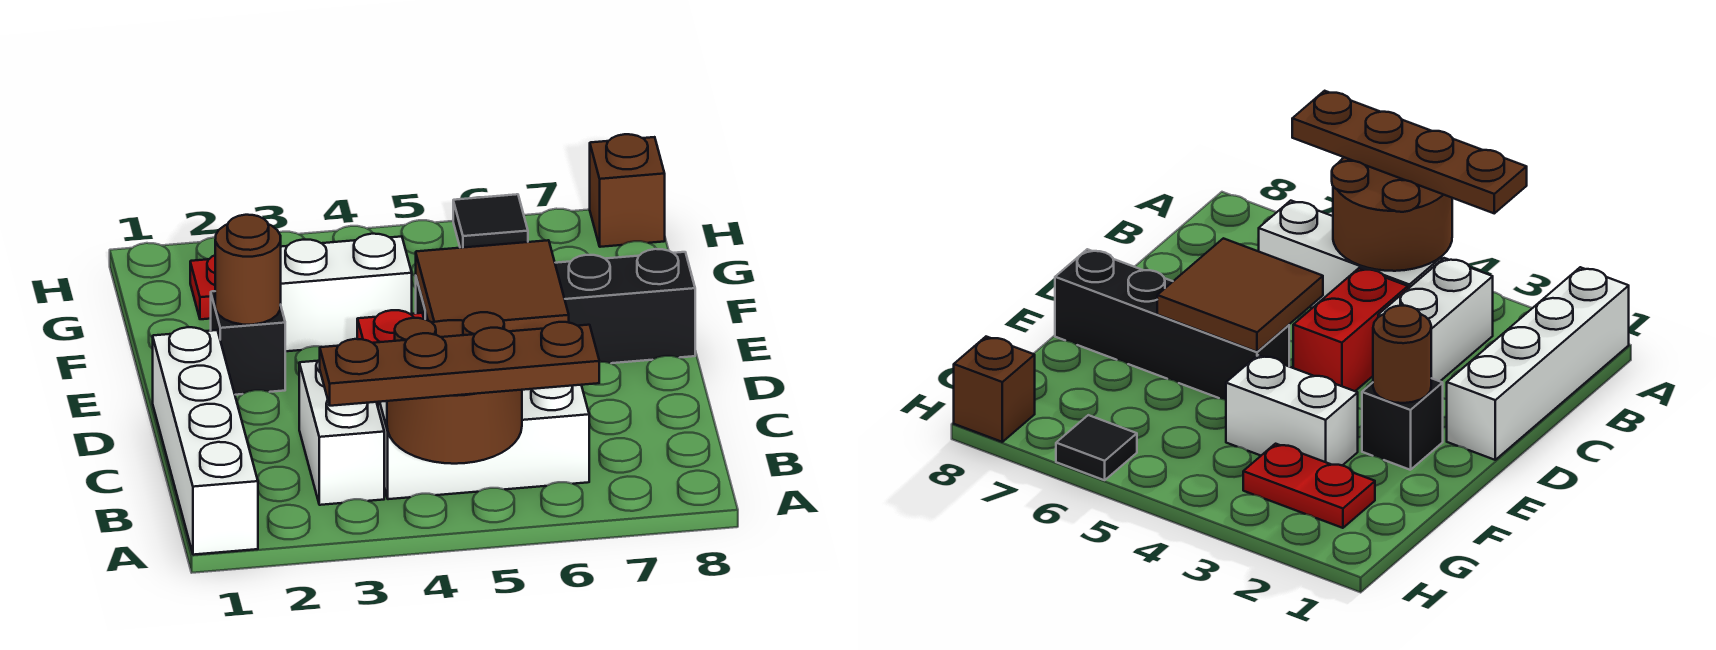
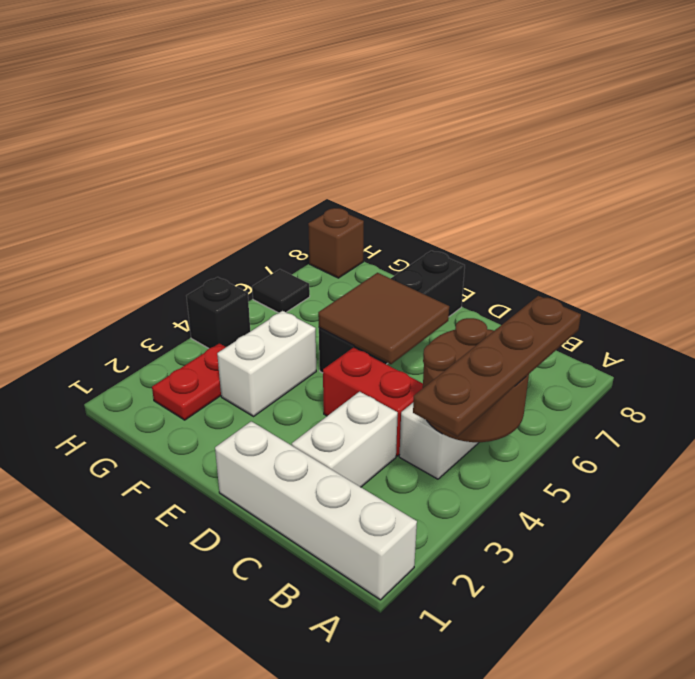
white brick B3:C3 level 1 -> white brick C2:C3 level 1
black brick E2 level 1 -> black brick H4 level 1
brown round brick E2 level 2 -> none

